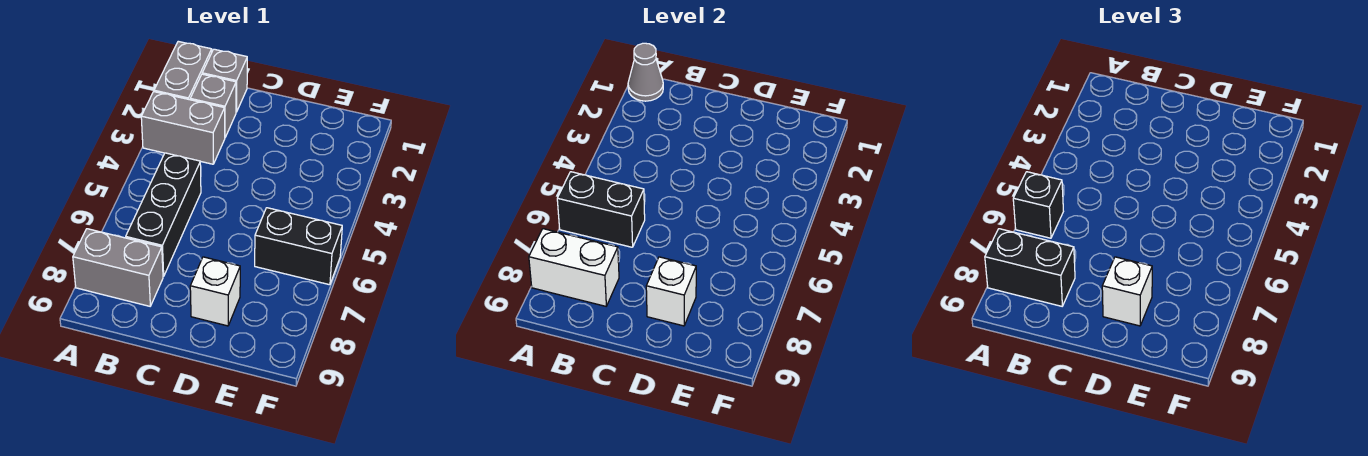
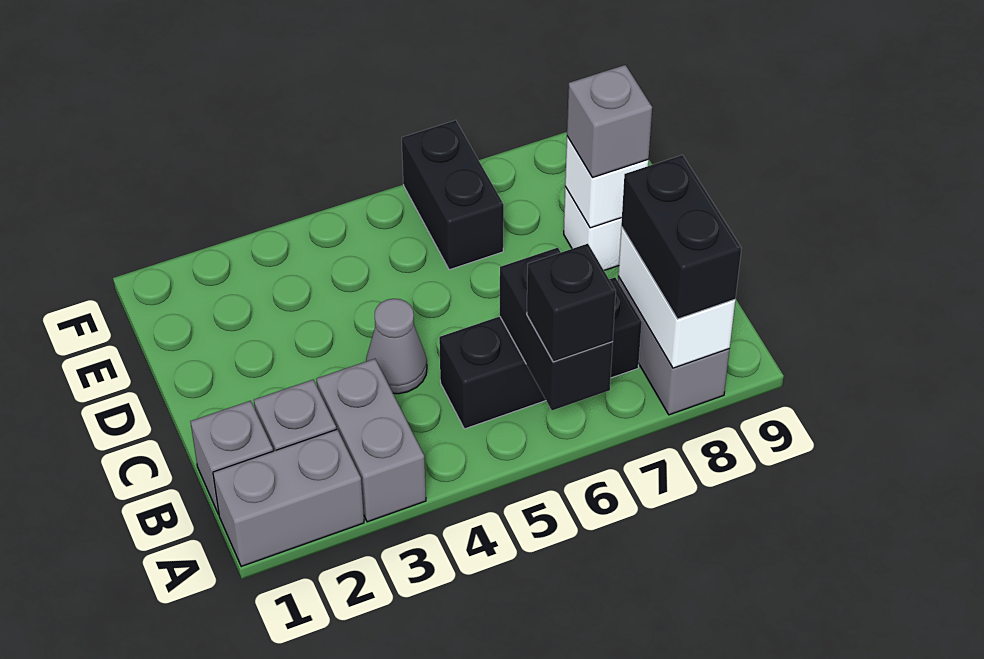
grey cone A1 level 2 -> grey cone C4 level 1
white brick D8 level 3 -> grey brick D8 level 3

